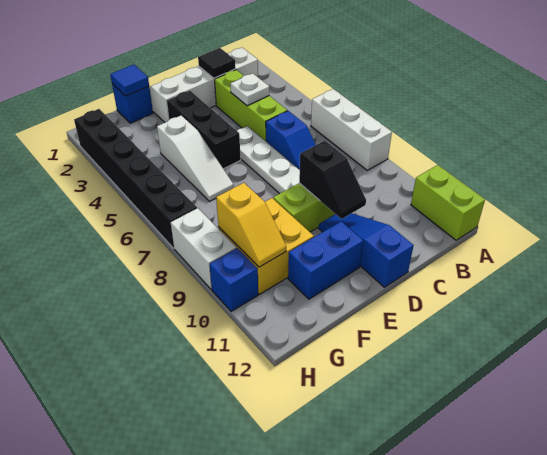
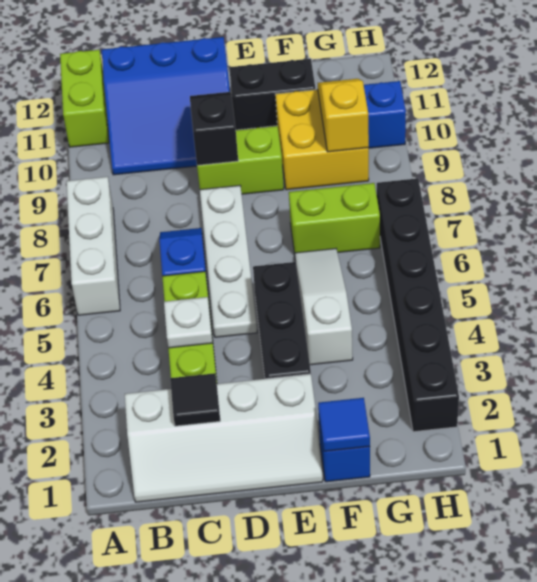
blue slope D10:D12 level 1 top 12 -> blue slope B10:D12 level 1 top 12
blue brick E11:F11 level 1 -> black brick E11:F11 level 1
none -> lime brick F7:G7 level 1
white brick H8:H9 level 1 -> none

